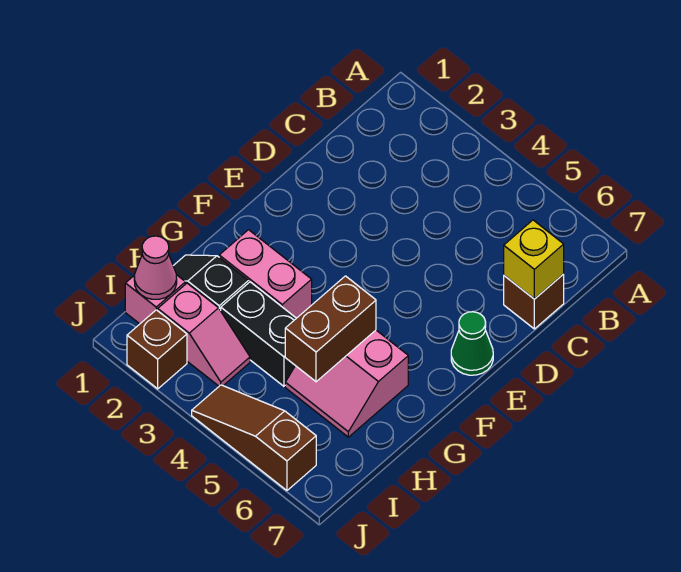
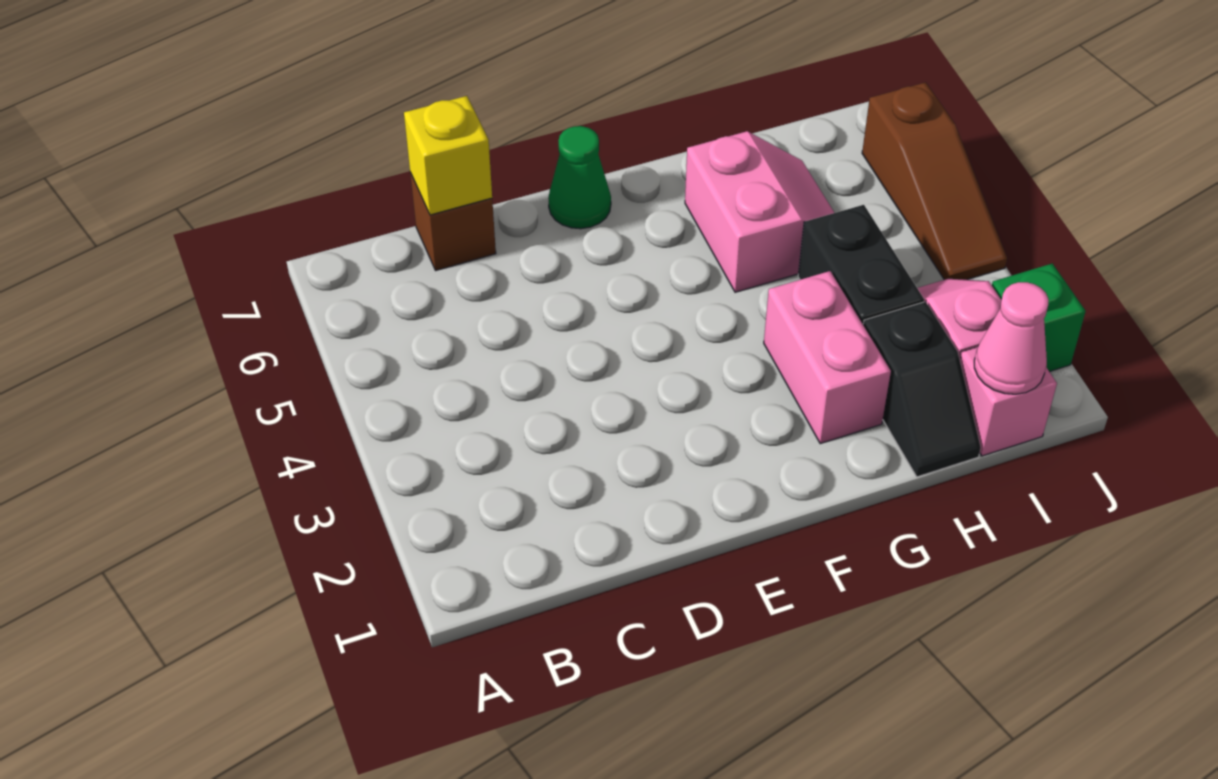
brown brick G5:H5 level 2 -> none
brown brick J2 level 1 -> green brick J2 level 1

